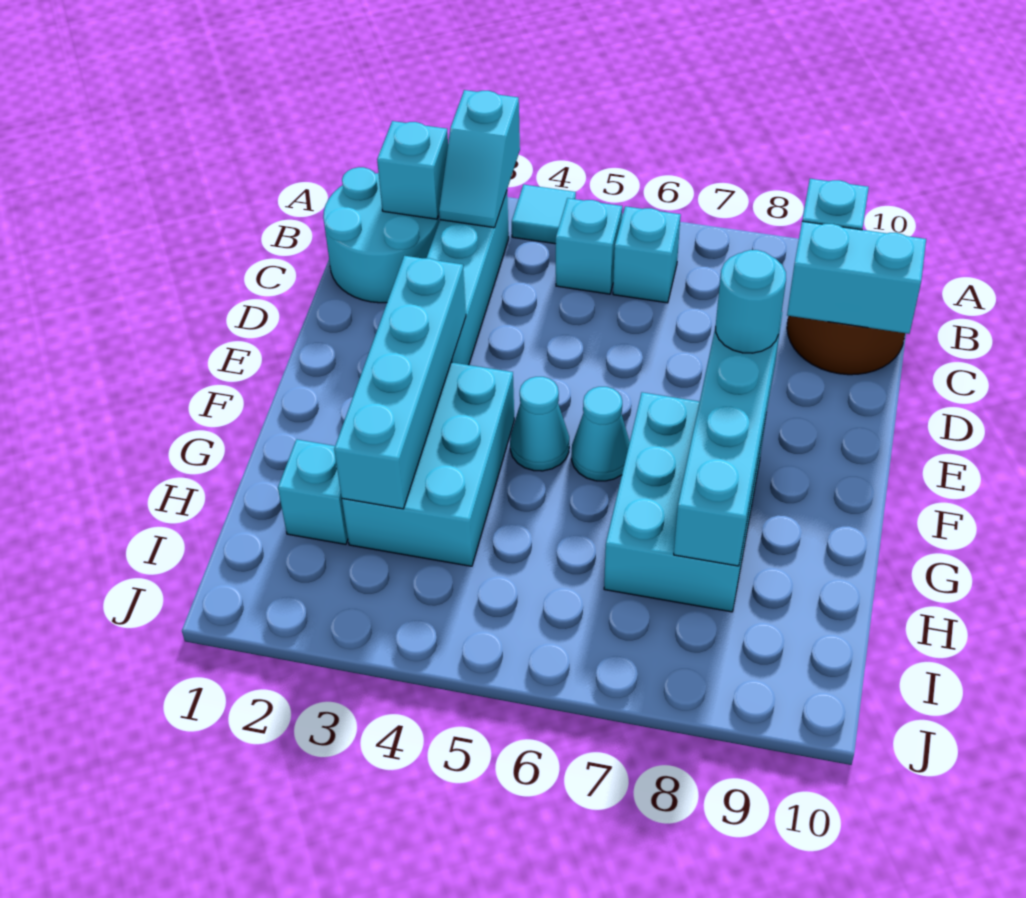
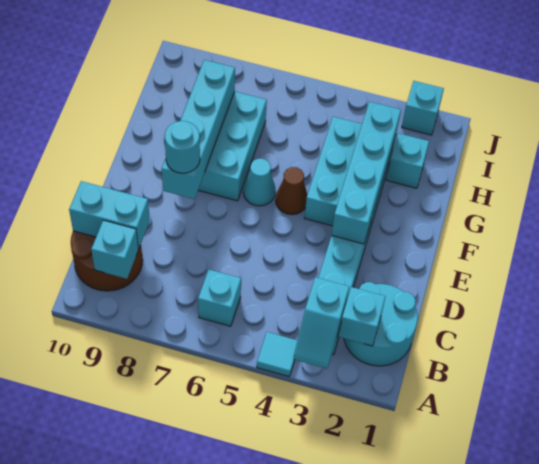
cyan slope A3:B3 level 2 top A -> cyan slope A3:B3 level 2 top B
cyan brick B5 level 1 -> cyan brick J2 level 1
cyan cone F5 level 1 -> brown cone F5 level 1

